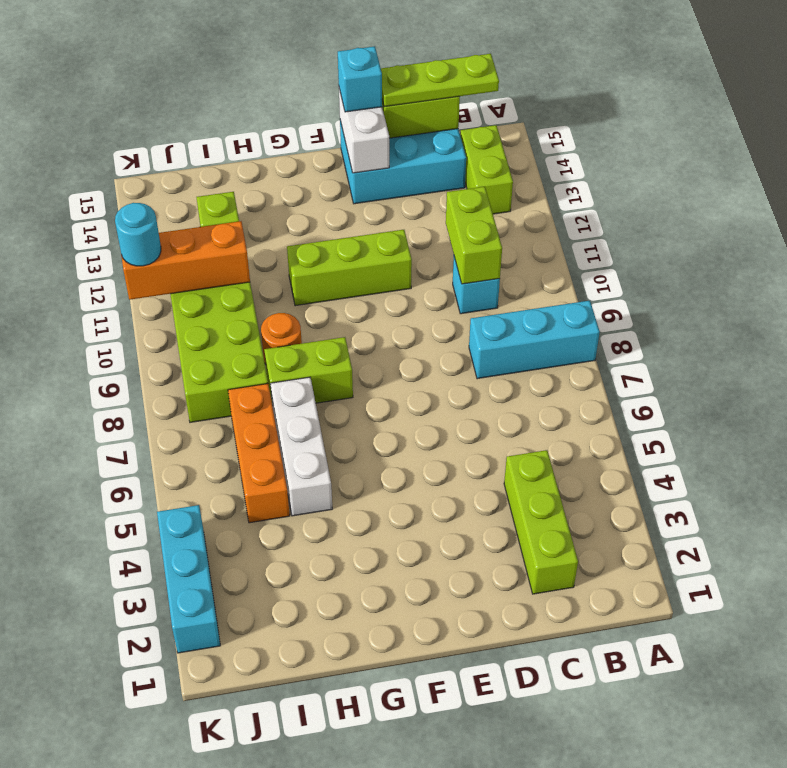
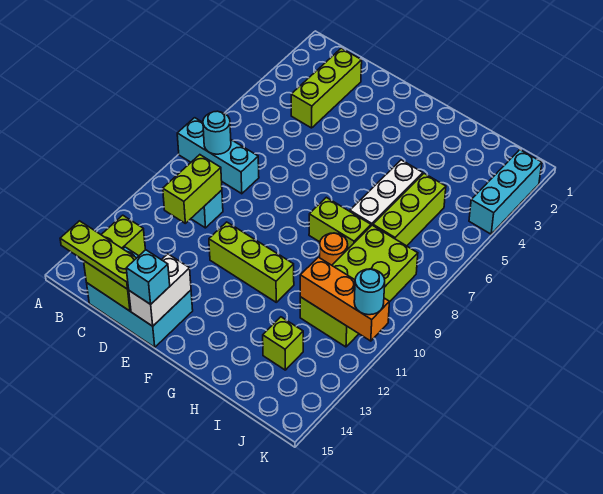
none -> cyan round brick B8 level 2
orange brick I5:I7 level 1 -> lime brick I5:I7 level 1

